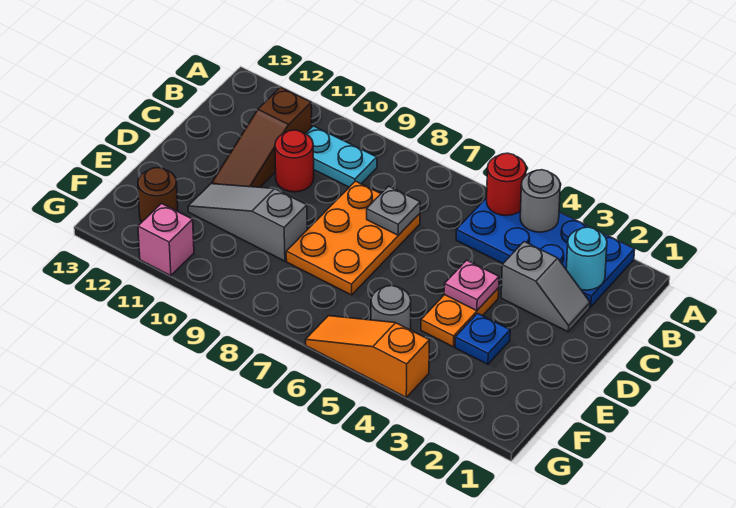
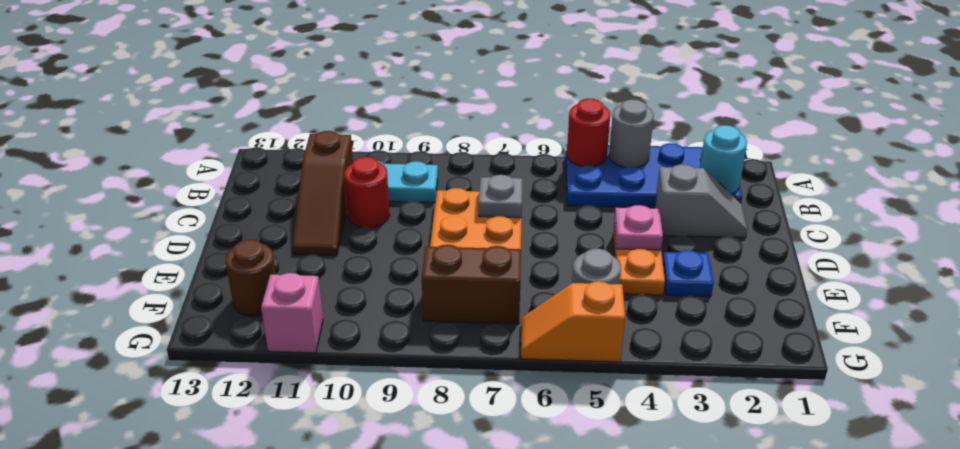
grey slope E9:E11 level 1 top 9 -> none
none -> brown brick F7:F8 level 1
orange slope G4:G6 level 1 top 4 -> orange slope G5:G6 level 1 top 5

